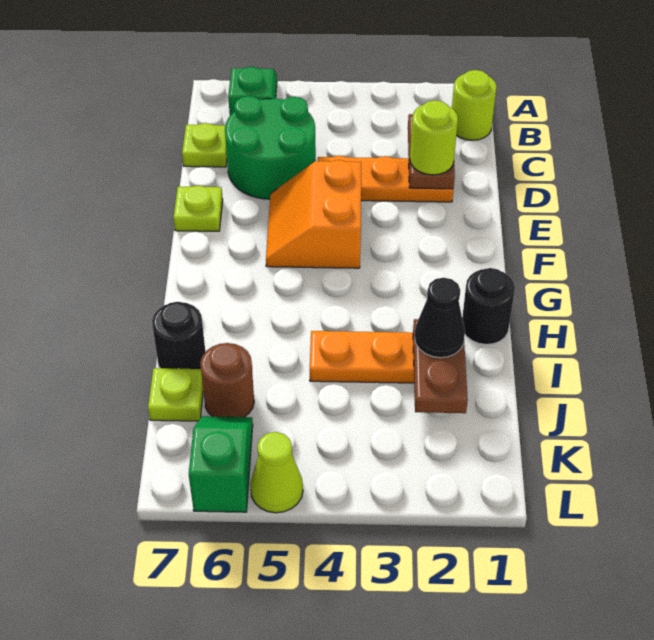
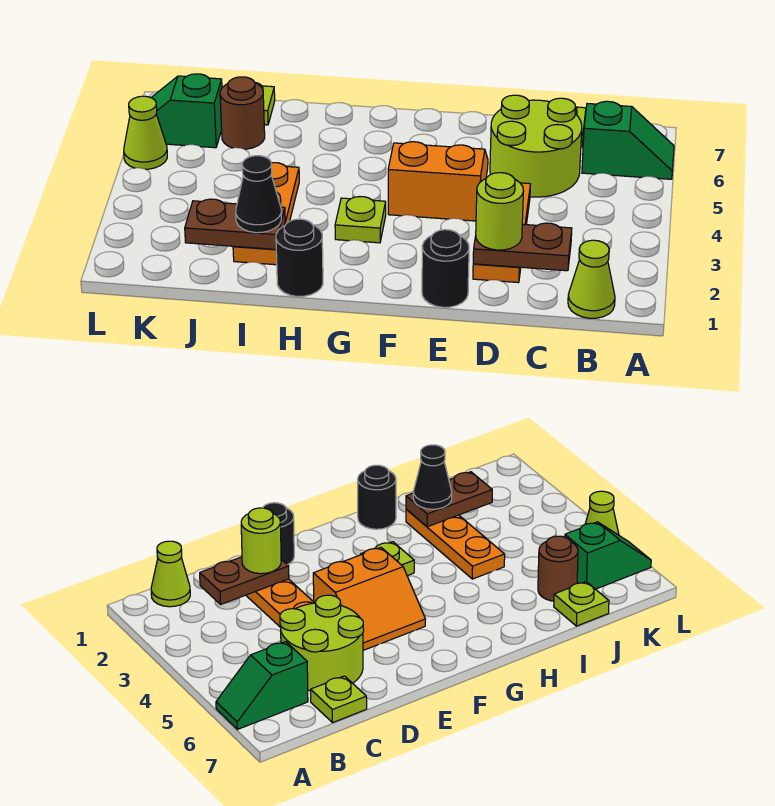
lime round brick B1 level 1 -> lime cone B1 level 1
green round brick C5:D6 level 1 -> lime round brick C5:D6 level 1
lime plate E7 level 1 -> lime plate G3 level 1
black round brick I7 level 1 -> black round brick E1 level 1
green slope K6:L6 level 1 top L -> green slope K6:L6 level 1 top K

